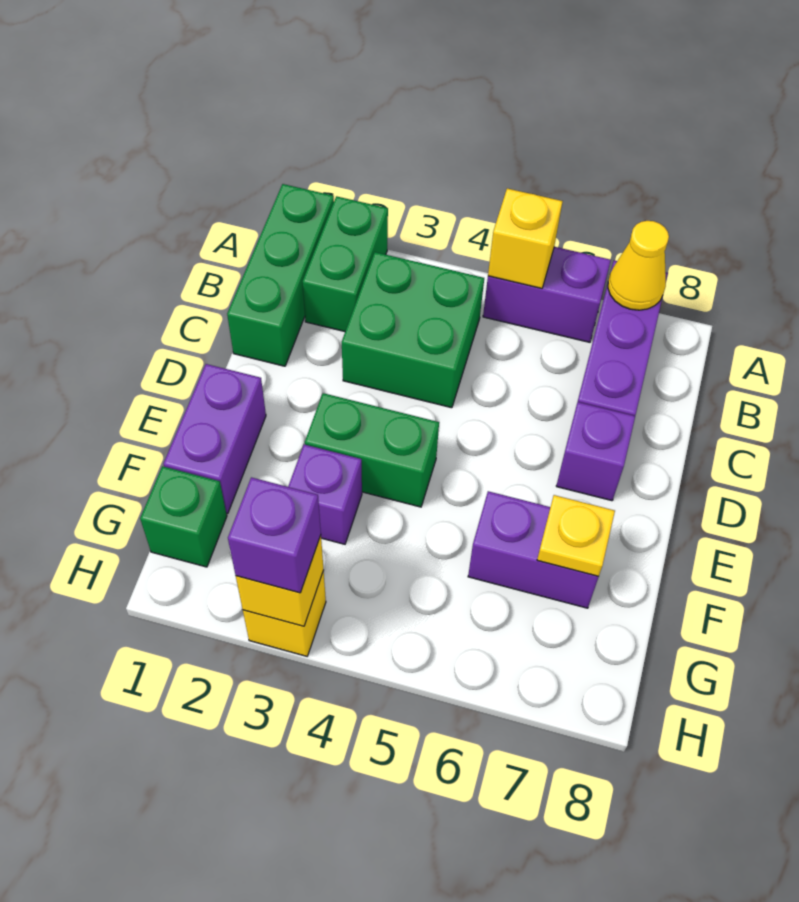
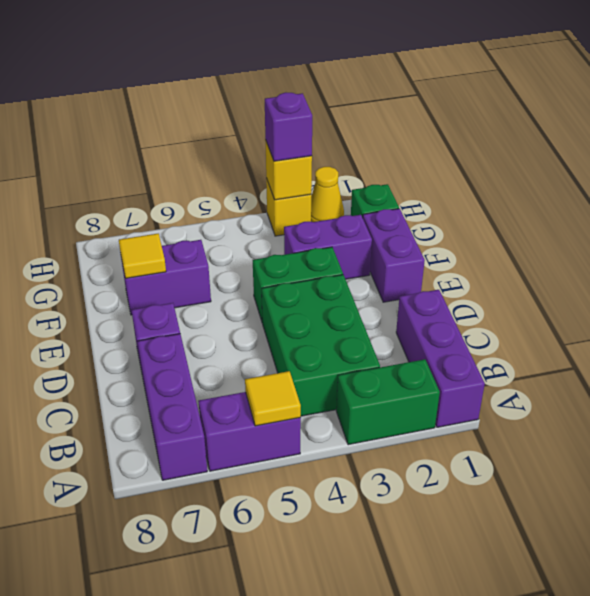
green brick A1:C1 level 1 -> purple brick A1:C1 level 1
green brick A2:B2 level 1 -> green brick A2:A3 level 1
yellow brick A5 level 2 -> yellow tile A5 level 2
yellow cone A7 level 2 -> yellow cone H2 level 1
green brick B3:C4 level 1 -> green brick B3:D4 level 1
purple brick F3 level 1 -> purple brick F2:F3 level 1
yellow plate F7 level 2 -> yellow tile F7 level 2

